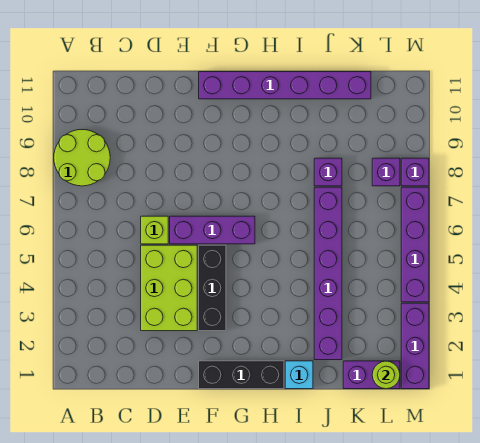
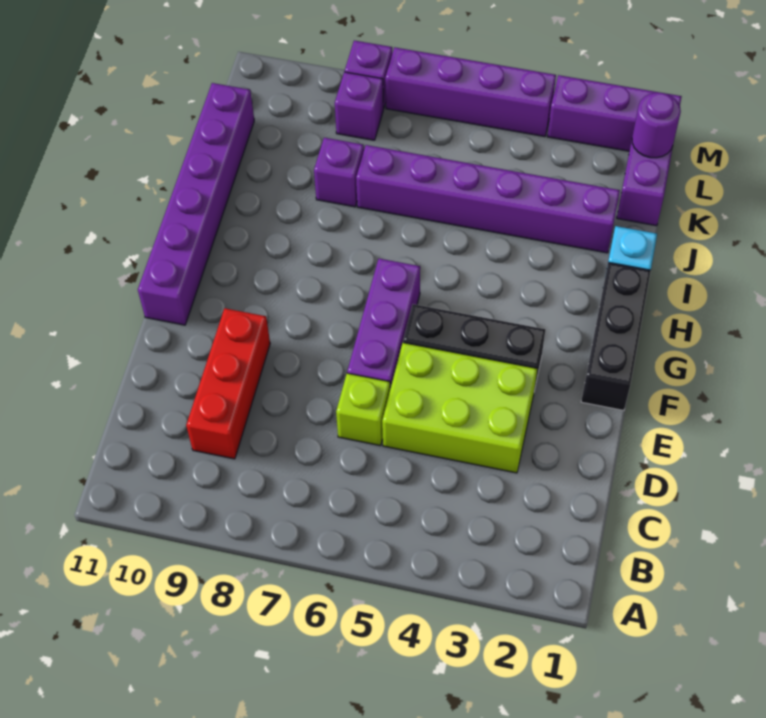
lime round brick A8:B9 level 1 -> none
none -> red brick C9:E9 level 1
lime round brick L1 level 2 -> purple round brick L1 level 2

